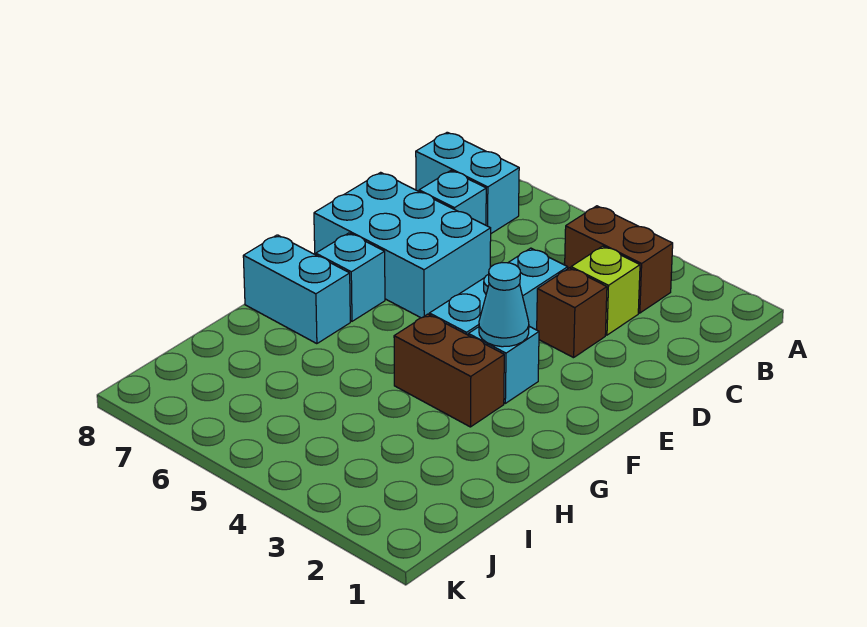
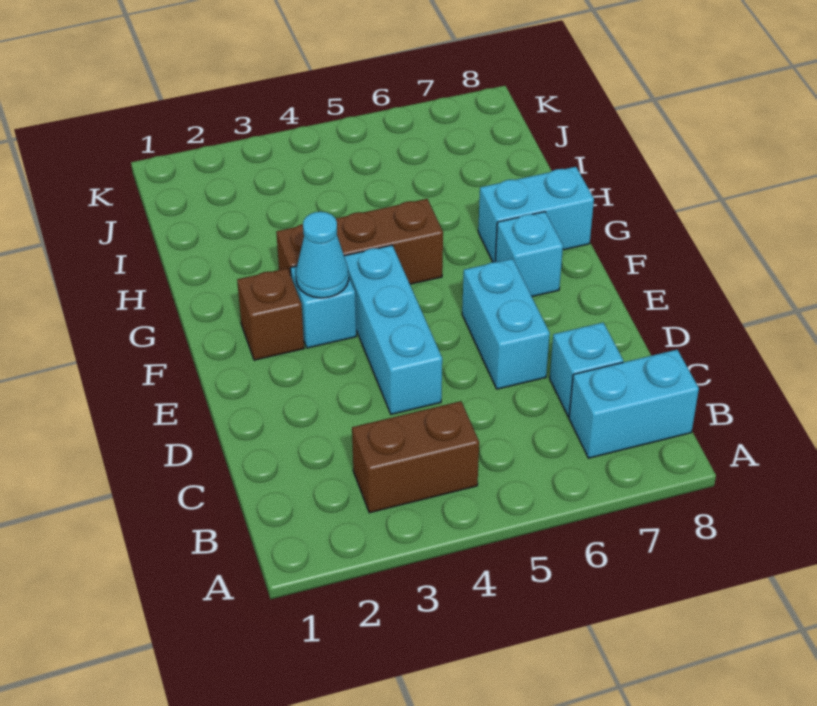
lime brick C3 level 1 -> none
brown brick D3 level 1 -> brown brick F2 level 1
cyan brick D6:E8 level 1 -> cyan brick D6:E6 level 1
brown brick G3:G4 level 1 -> brown brick G3:G5 level 1

